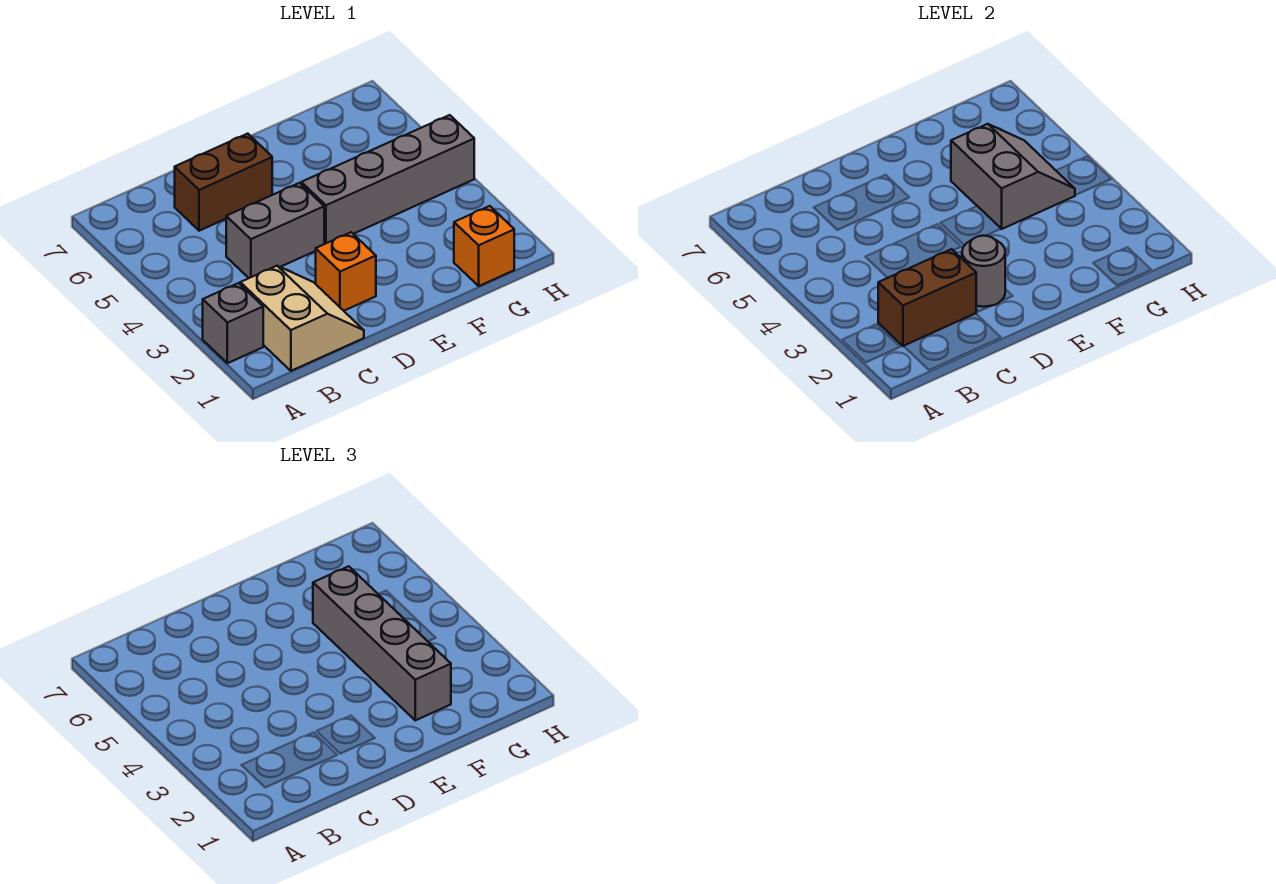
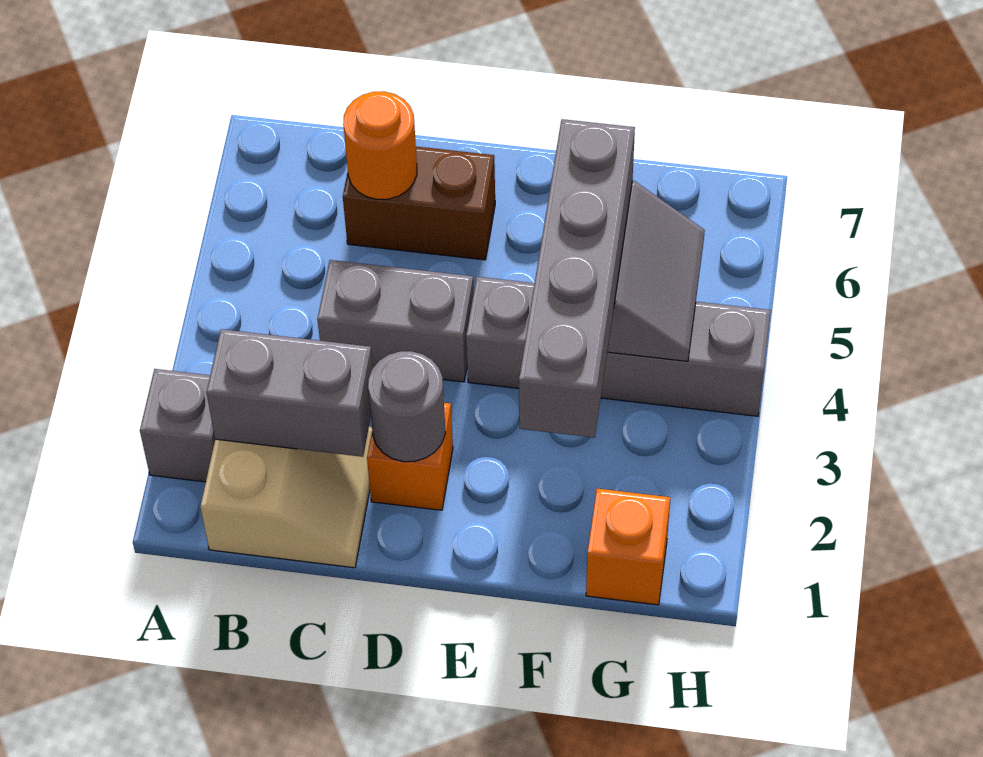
brown brick B2:C2 level 2 -> grey brick B2:C2 level 2
none -> orange round brick C6 level 2

